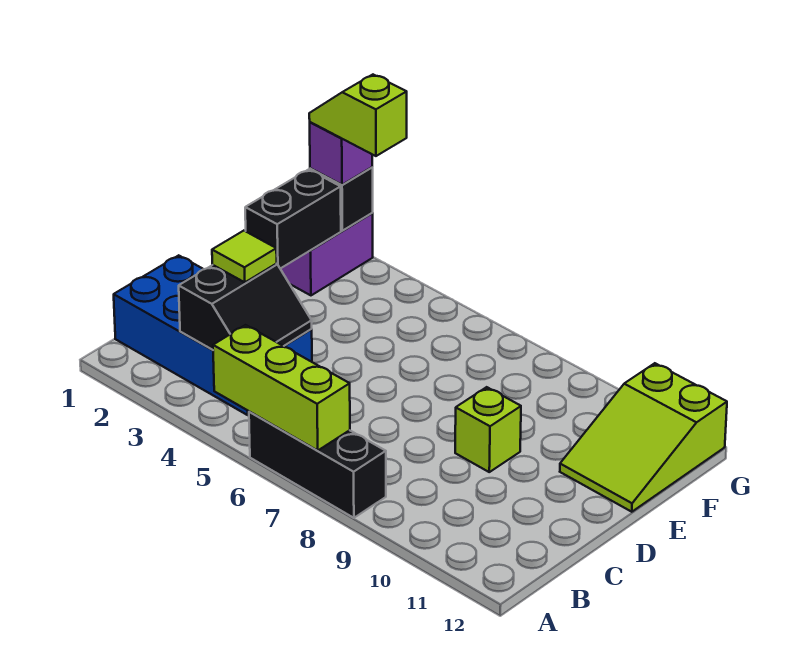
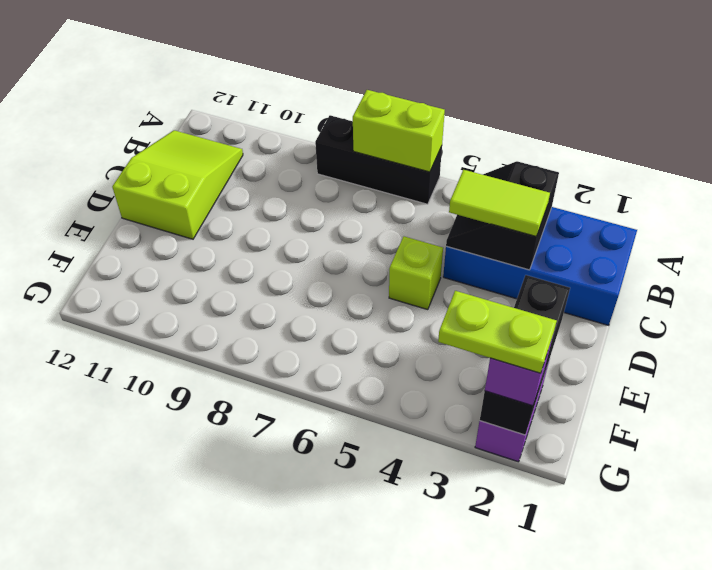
lime brick A5:A7 level 2 -> lime brick A6:A7 level 2
lime tile C3 level 3 -> lime tile C3:C4 level 3
lime brick D9 level 1 -> lime brick D5 level 1
lime slope E11:G12 level 1 top G -> lime slope B11:D12 level 1 top D
lime slope G2:G3 level 4 top 3 -> lime plate G2:G3 level 4

